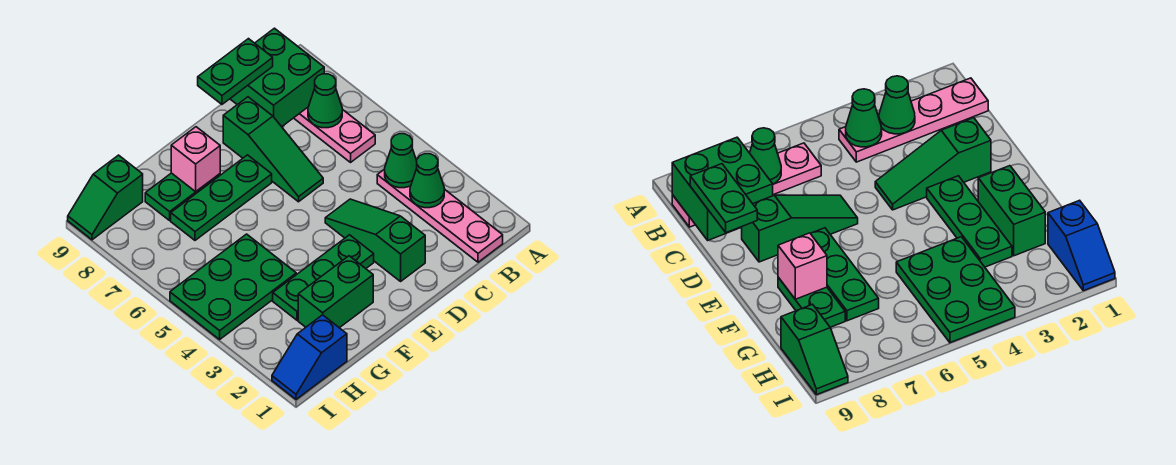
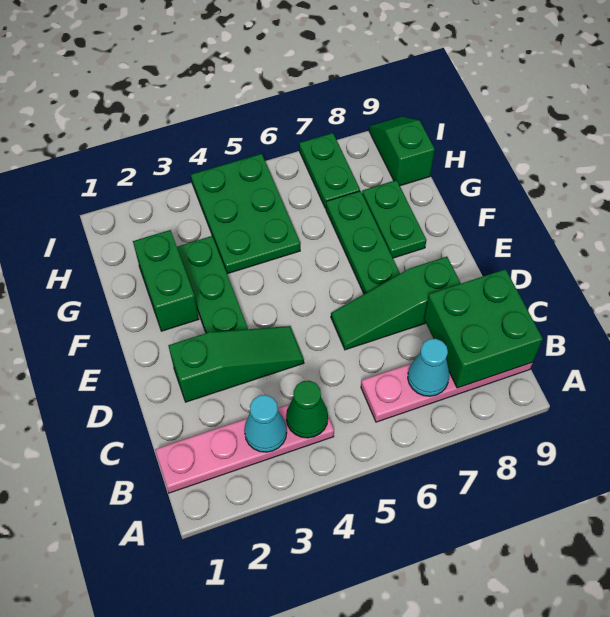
green cone B3 level 2 -> cyan cone B3 level 2
green cone B7 level 2 -> cyan cone B7 level 2
green plate C9:D9 level 3 -> green plate H7:I7 level 1
pink brick F8 level 2 -> none
blue slope H1:I1 level 1 top H -> none

